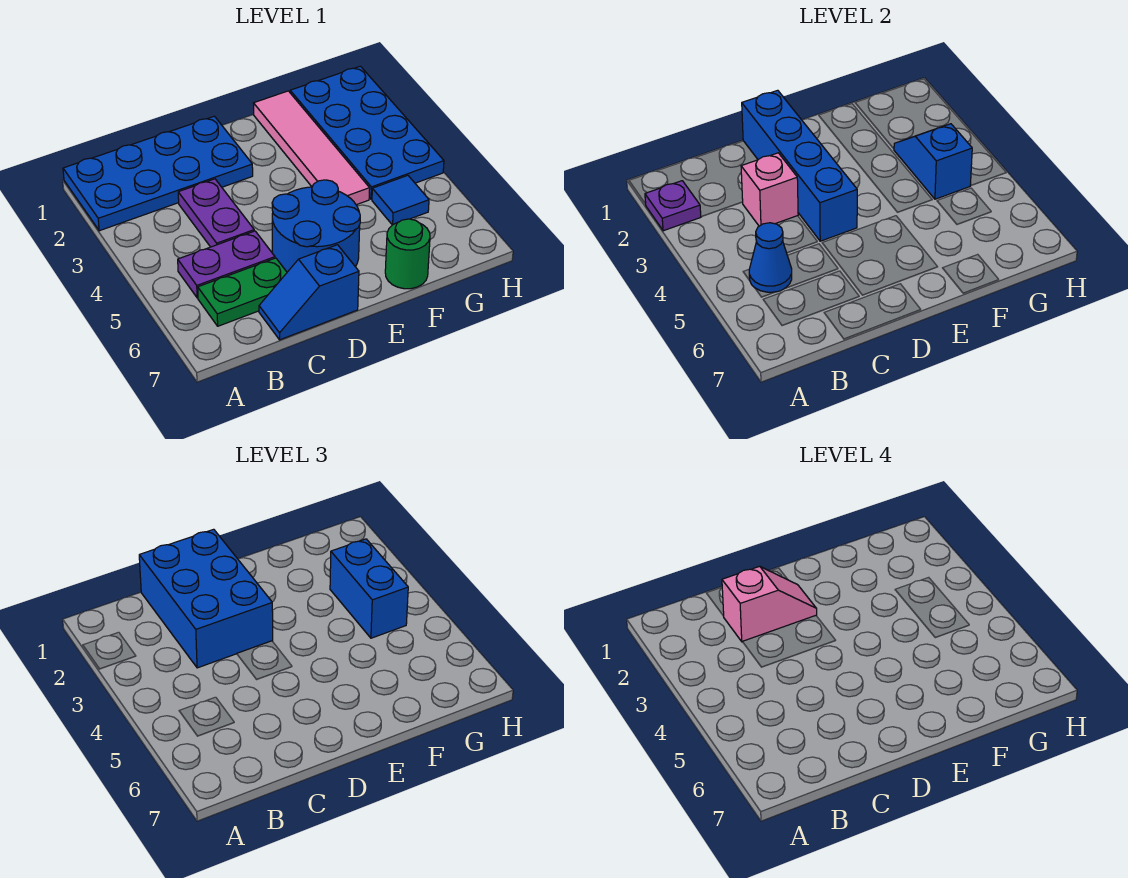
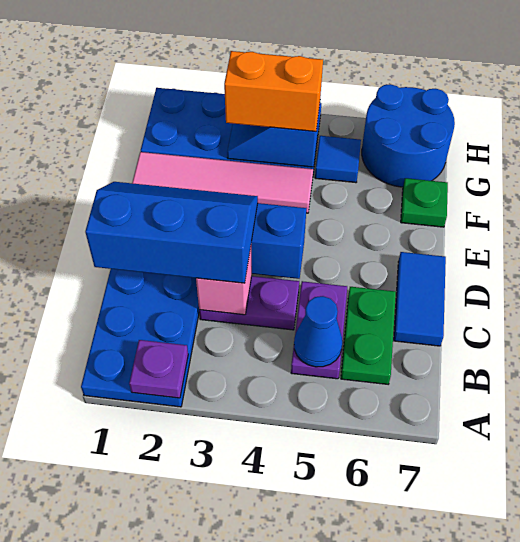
blue brick C1:D3 level 3 -> blue slope C1:D3 level 3 top C
pink slope C2:D2 level 4 top C -> none
blue slope C7:D7 level 1 top D -> blue tile C7:D7 level 1
blue round brick D5:E6 level 1 -> blue round brick G6:H7 level 1
green round brick F7 level 1 -> green plate F7 level 1
blue brick G3:G4 level 3 -> orange brick G3:G4 level 3

